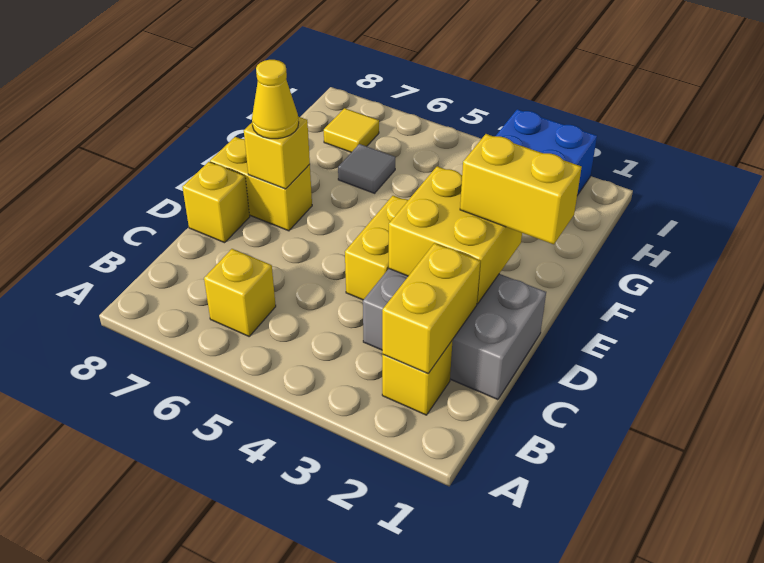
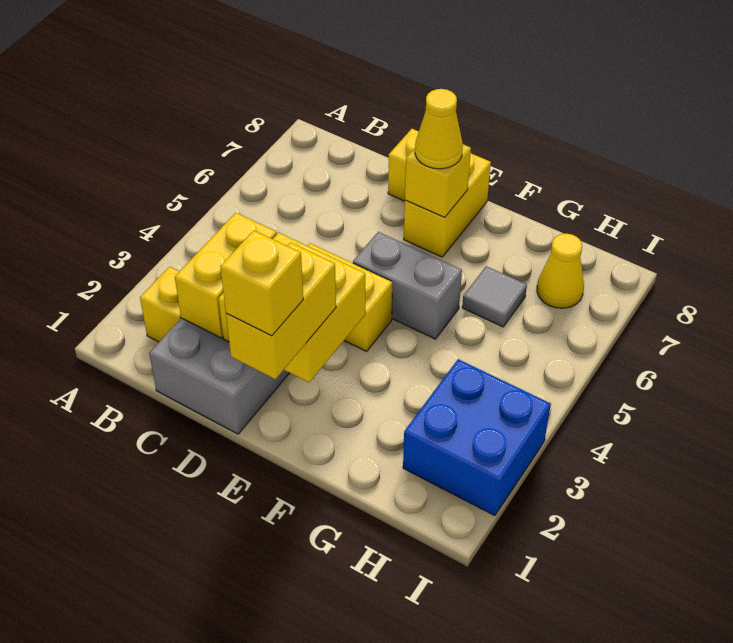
yellow brick B2:C2 level 2 -> yellow brick C2:C3 level 2
yellow brick B6 level 1 -> yellow brick E1 level 4
none -> grey brick E5:F5 level 1
yellow tile H7 level 1 -> yellow cone H7 level 1

